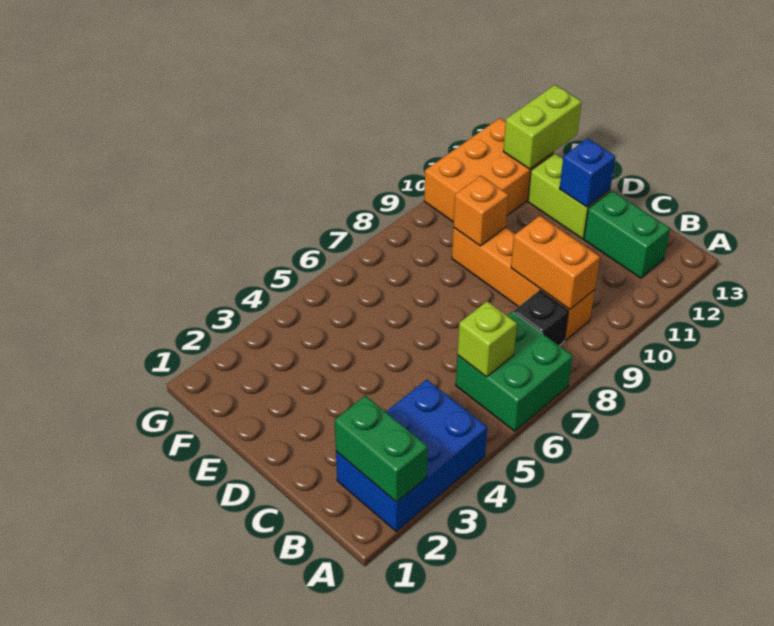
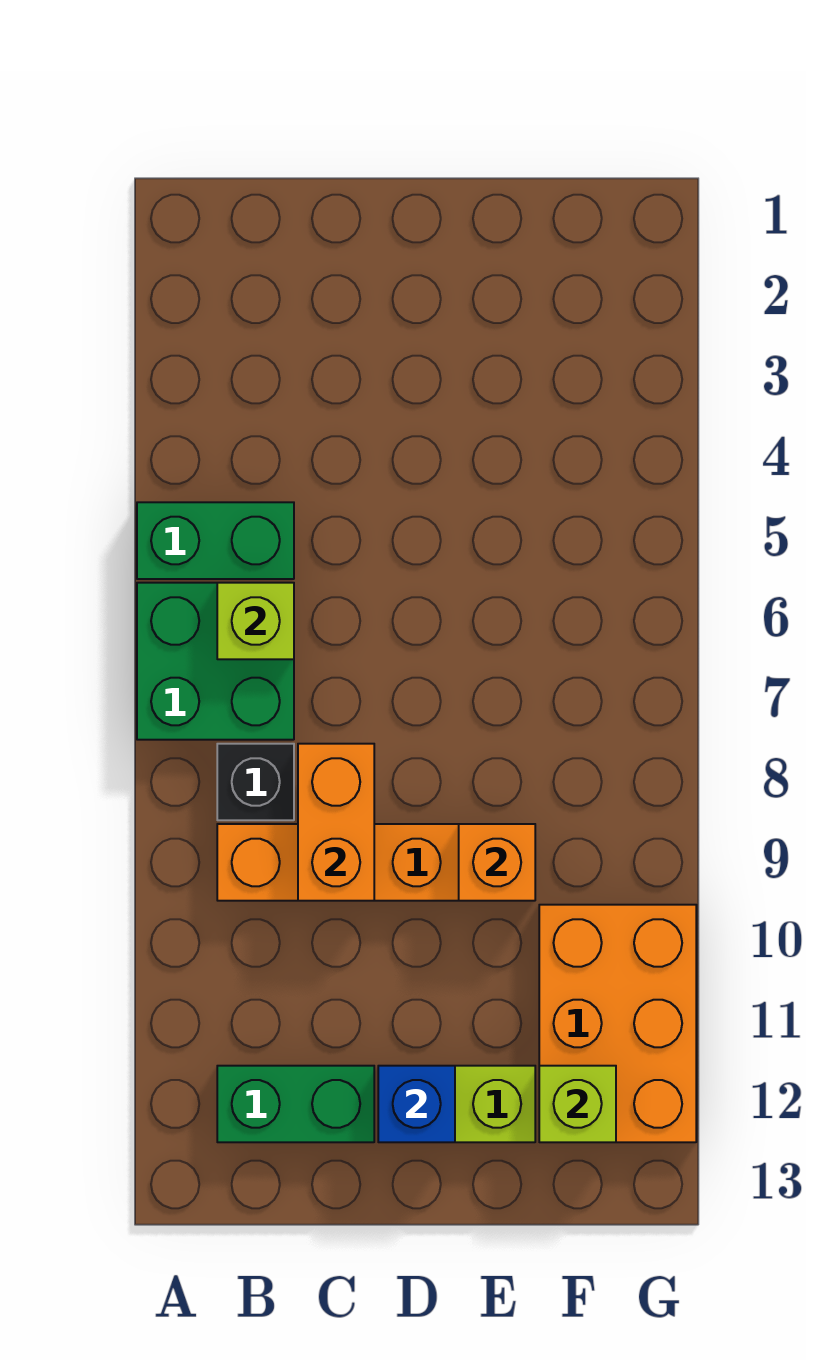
blue brick A2:B4 level 1 -> none
green brick A2:B2 level 2 -> green brick A5:B5 level 1
orange brick B9:C9 level 2 -> orange brick C8:C9 level 2
lime brick F12:F13 level 2 -> lime brick F12 level 2

